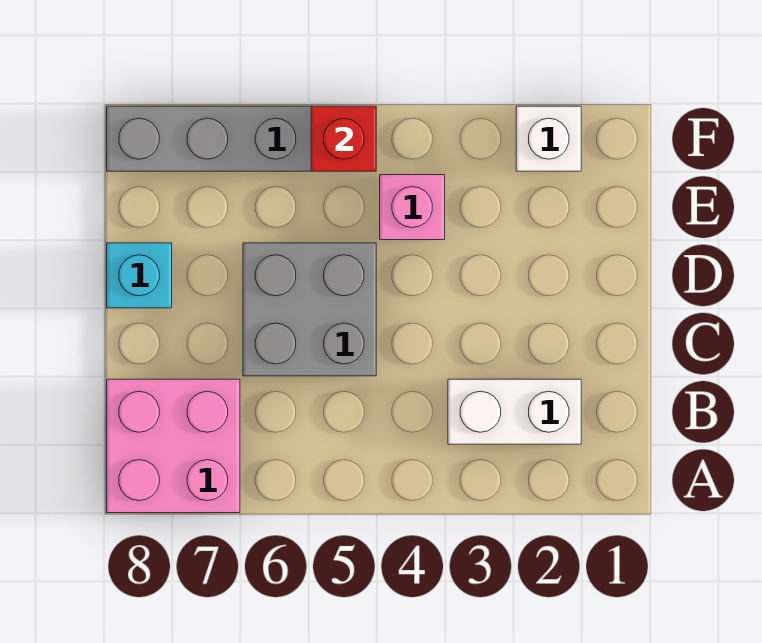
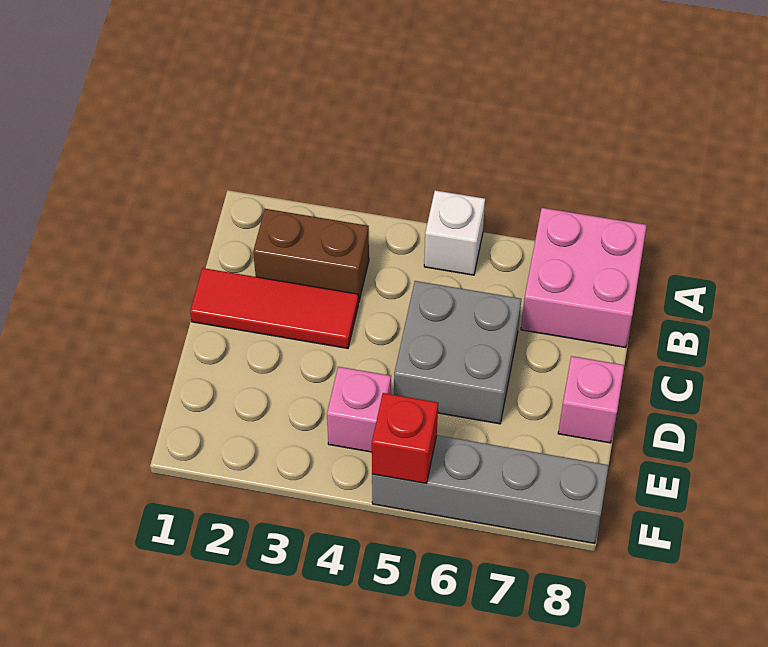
white brick B2:B3 level 1 -> brown brick B2:B3 level 1
none -> red tile C1:C3 level 1
cyan brick D8 level 1 -> pink brick D8 level 1
white brick F2 level 1 -> white brick A5 level 1

